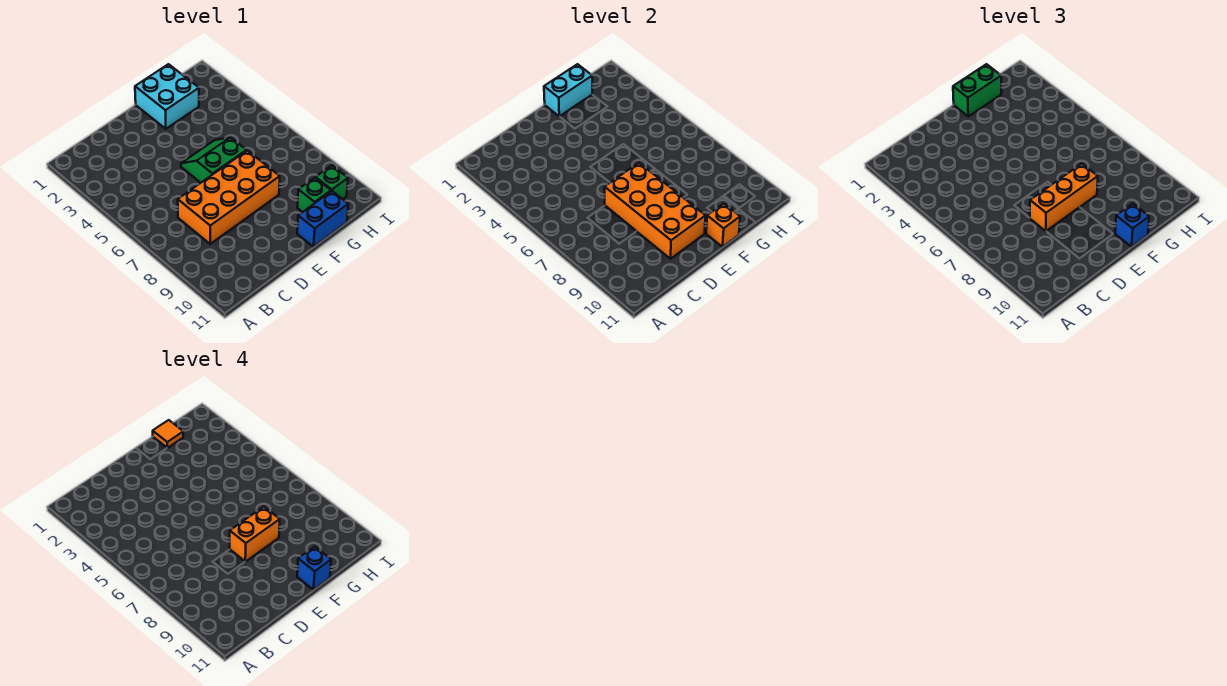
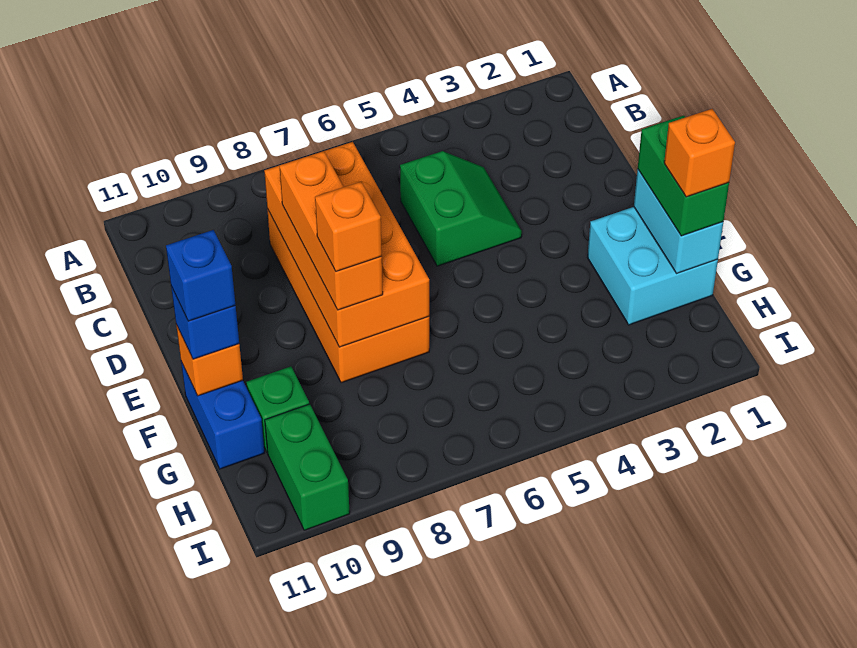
orange brick D7:E10 level 2 -> orange brick C7:F8 level 2
green slope E5:F6 level 1 top 6 -> green slope C4:D5 level 1 top 5
orange brick E8:F8 level 4 -> orange brick F8 level 4
orange tile G1 level 4 -> orange brick G1 level 4
green brick H10 level 1 -> green brick H10:I10 level 1

